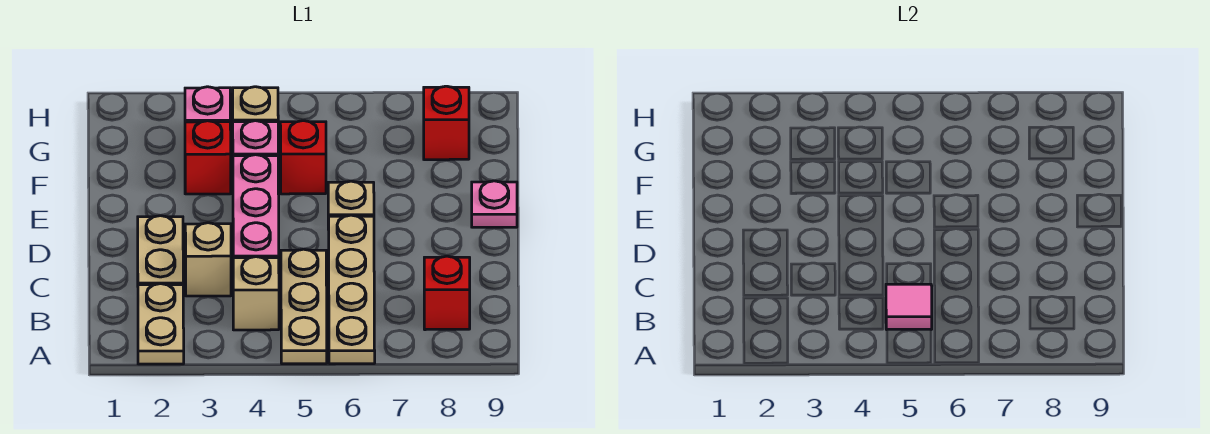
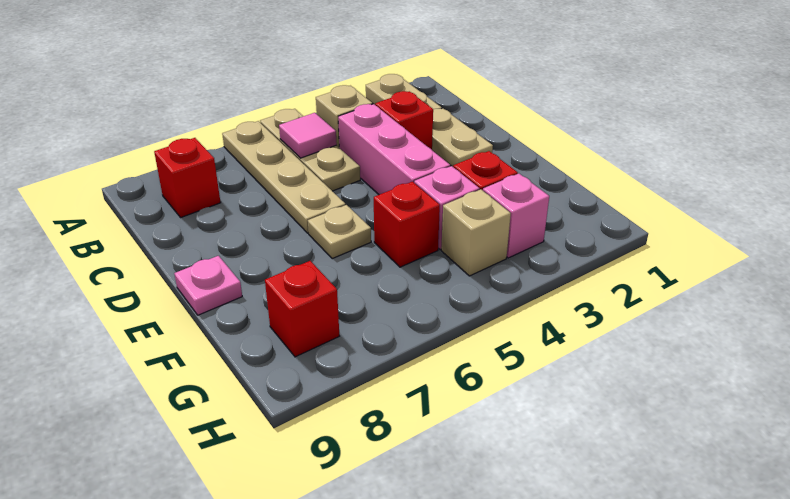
tan brick C3 level 1 -> red brick C3 level 1

